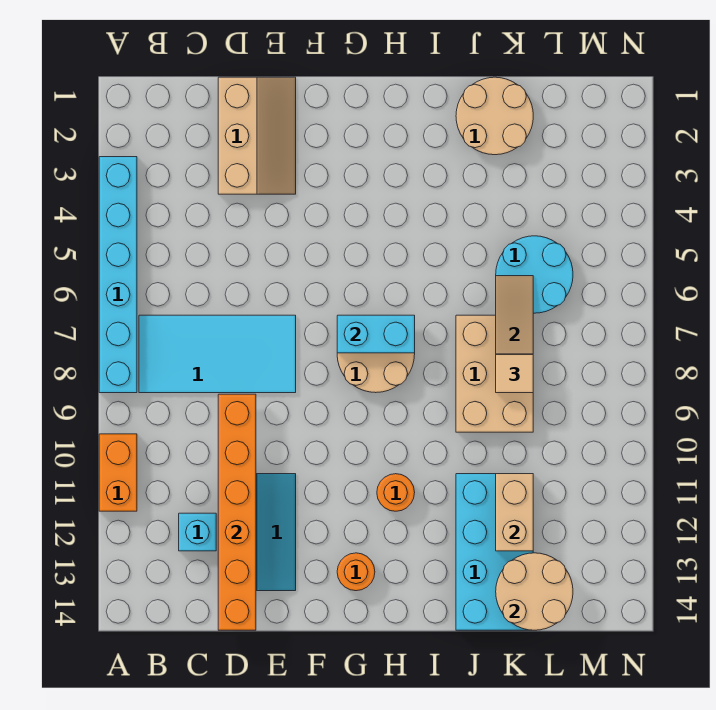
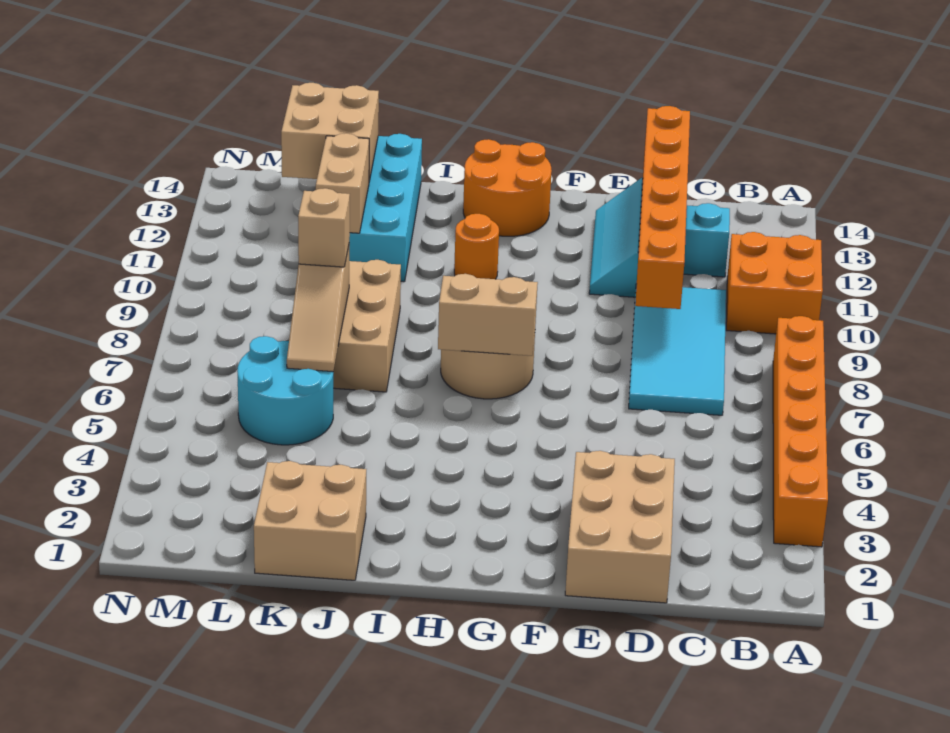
cyan brick A3:A8 level 1 -> orange brick A3:A8 level 1
orange brick A10:A11 level 1 -> orange brick A10:B11 level 1
cyan tile B7:E8 level 1 -> cyan tile C7:D10 level 1
tan slope D1:E3 level 1 top D -> tan brick D1:E3 level 1
cyan brick G7:H7 level 2 -> tan brick G7:H7 level 2
orange round brick G13 level 1 -> orange round brick G13:H14 level 1
tan round brick J1:K2 level 1 -> tan brick J1:K2 level 1
tan tile K8 level 3 -> tan brick K8 level 3
tan round brick K13:L14 level 2 -> tan brick K13:L14 level 2

